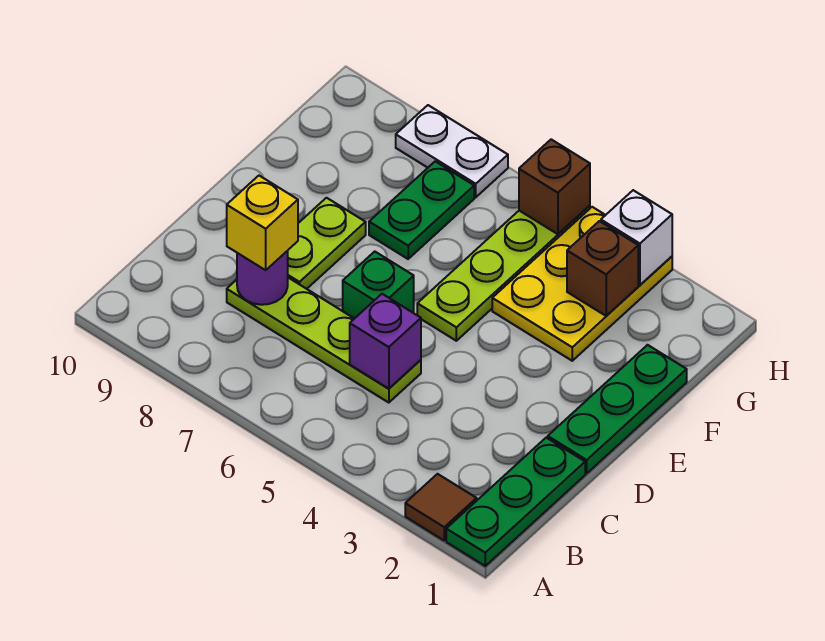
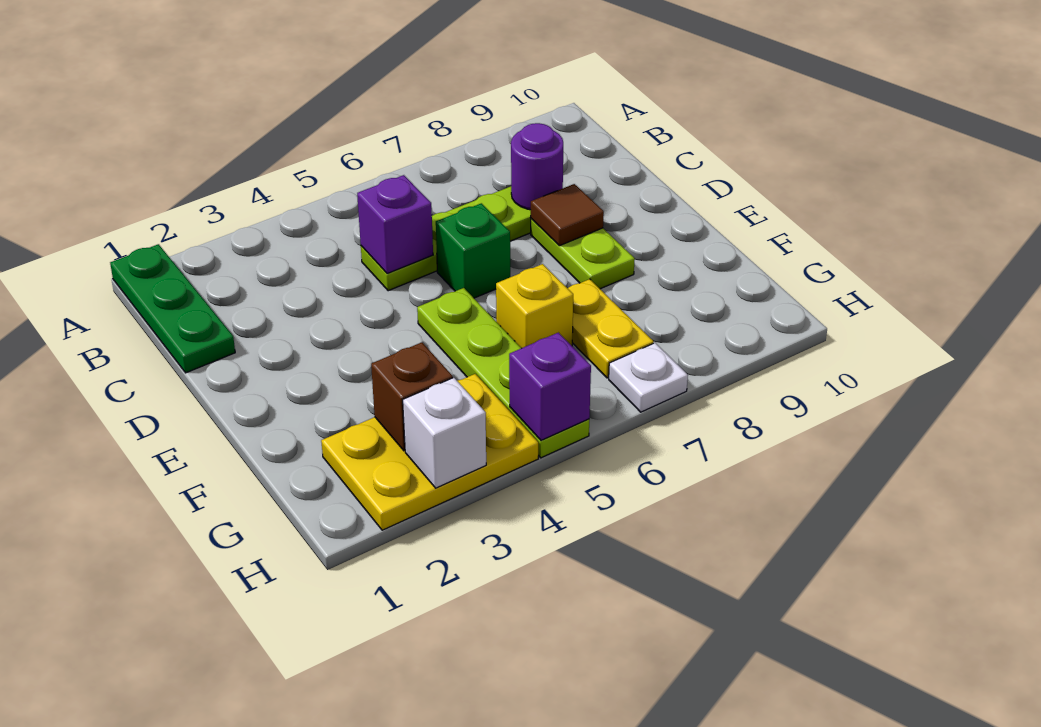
brown tile A2 level 1 -> brown tile D8 level 2
yellow brick C8 level 3 -> yellow brick F6 level 1
green plate D1:F1 level 1 -> none
yellow plate F3:H4 level 1 -> yellow plate G2:H4 level 1
green plate F7:G7 level 1 -> yellow plate F7:G7 level 1
brown brick H5 level 2 -> purple brick H5 level 2
white plate H7:H8 level 1 -> white plate H7 level 1

